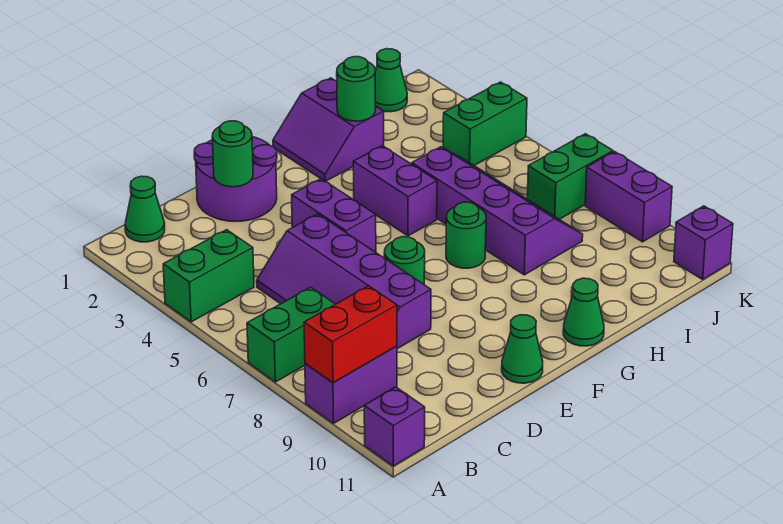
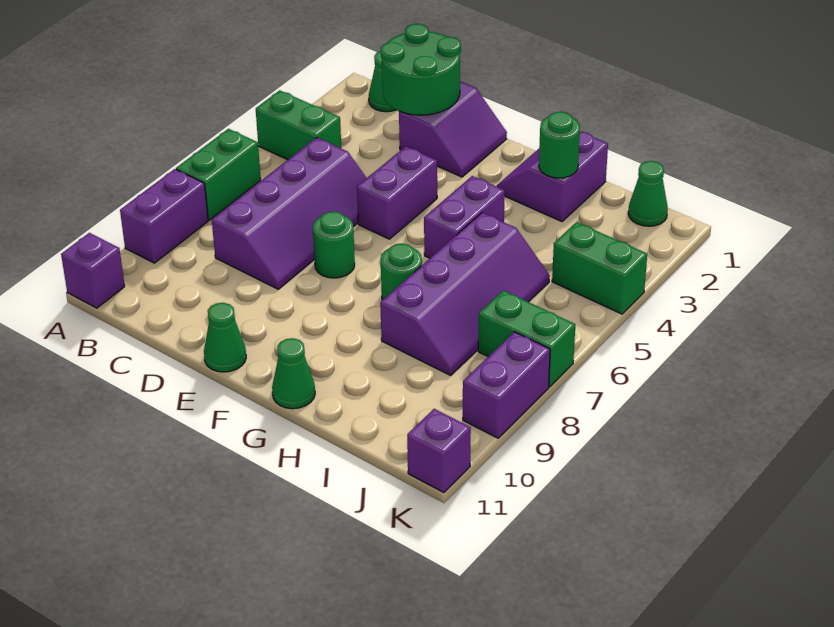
green brick A7:B7 level 1 -> green brick A6:A7 level 1
purple brick A9:B9 level 1 -> purple brick A8:A9 level 1
red brick A9:B9 level 2 -> none
purple slope C5:D8 level 1 top D -> purple slope C5:D8 level 1 top C
purple round brick D1:E2 level 1 -> purple slope D1:E2 level 1 top D
green round brick D2 level 2 -> green round brick C1:D2 level 2

